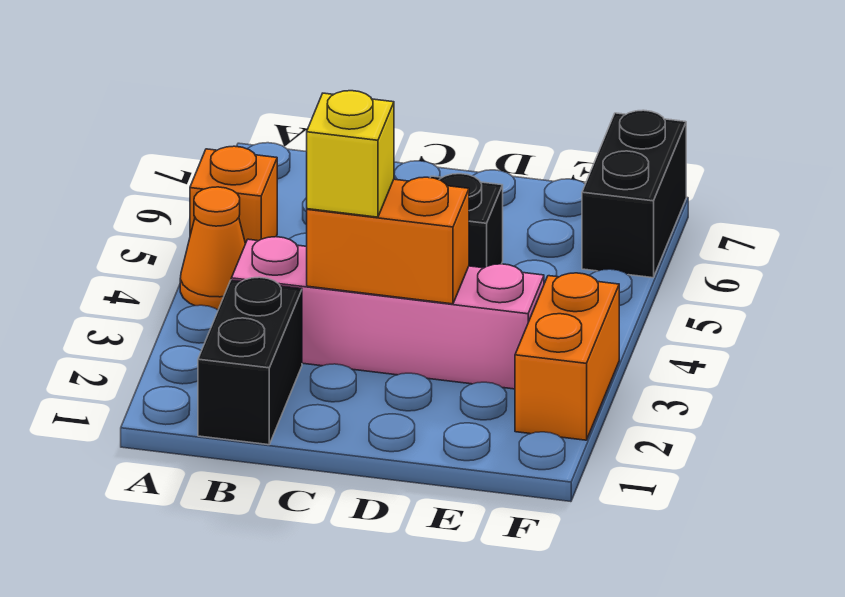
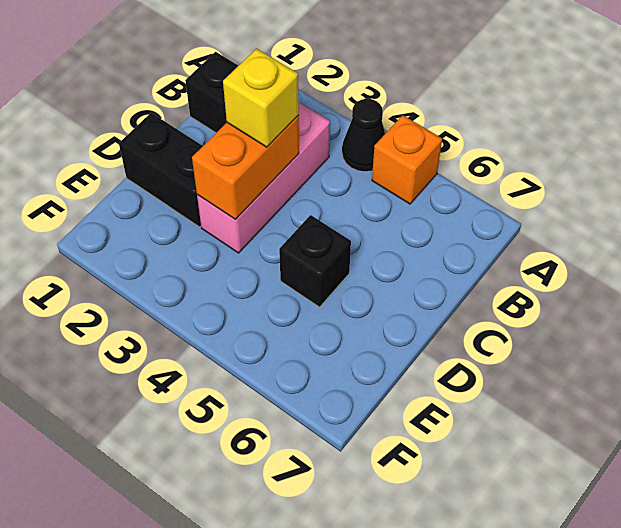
orange cone A4 level 1 -> black cone A4 level 1
pink brick B3:E3 level 1 -> pink brick B3:D3 level 1
orange brick F2:F3 level 1 -> none
black brick F6:F7 level 1 -> black brick D1:D2 level 1

